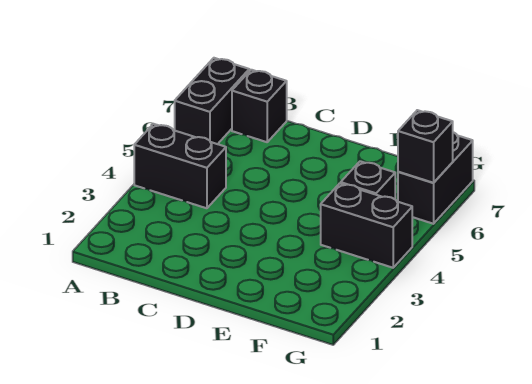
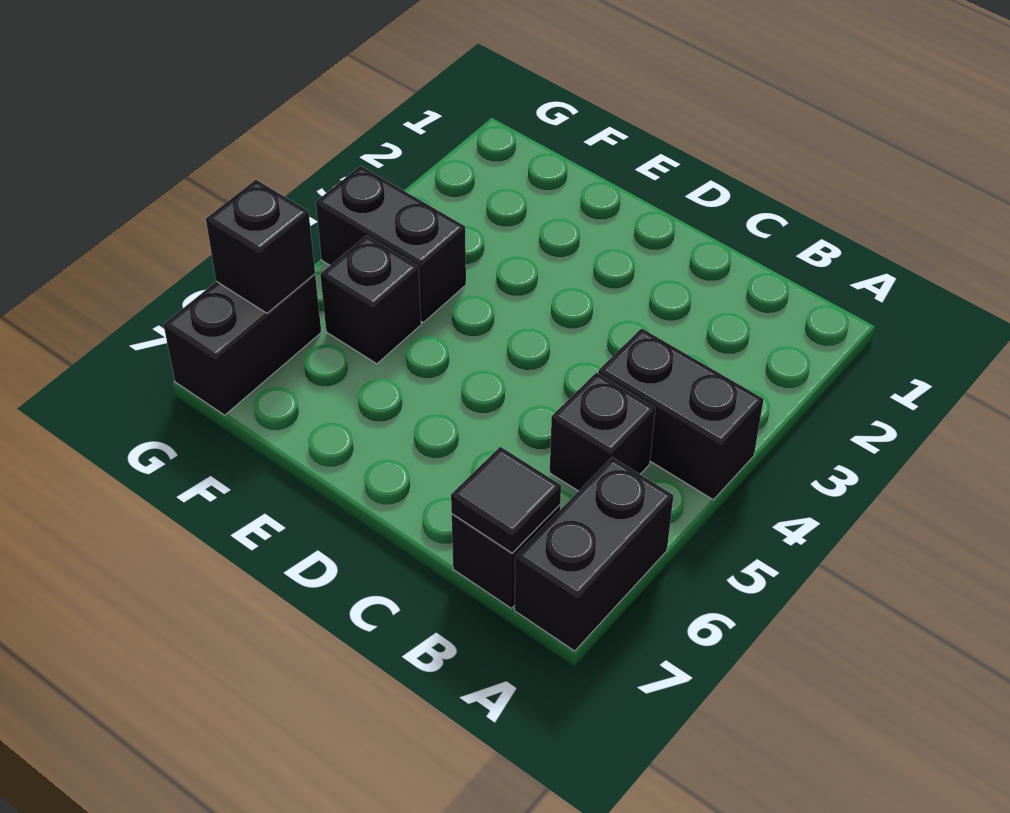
none -> black brick B5 level 1
none -> black tile B7 level 2

